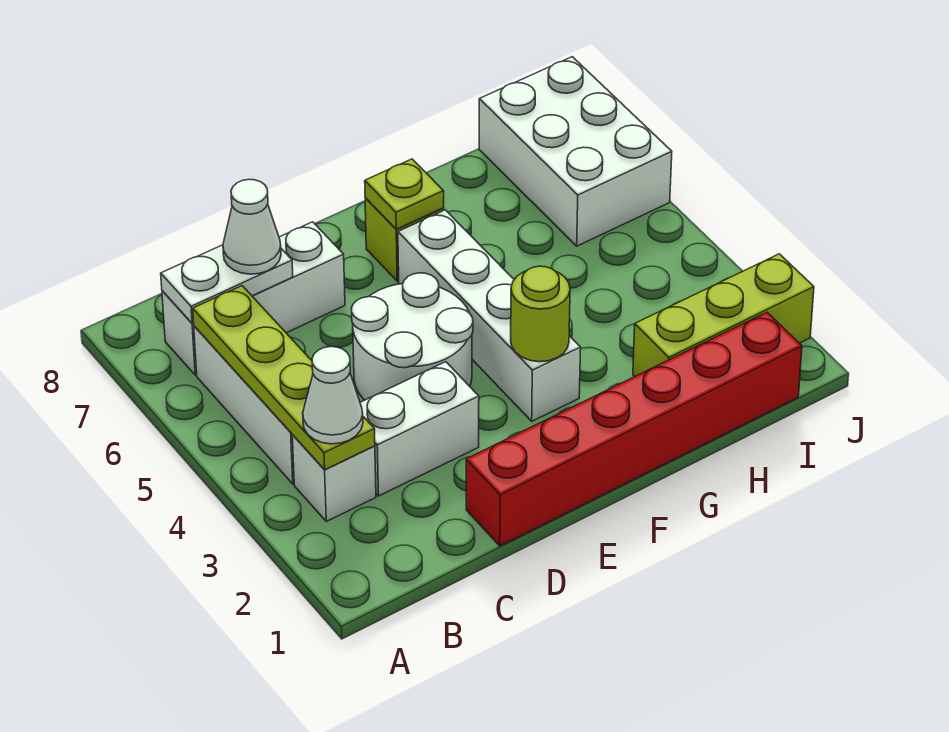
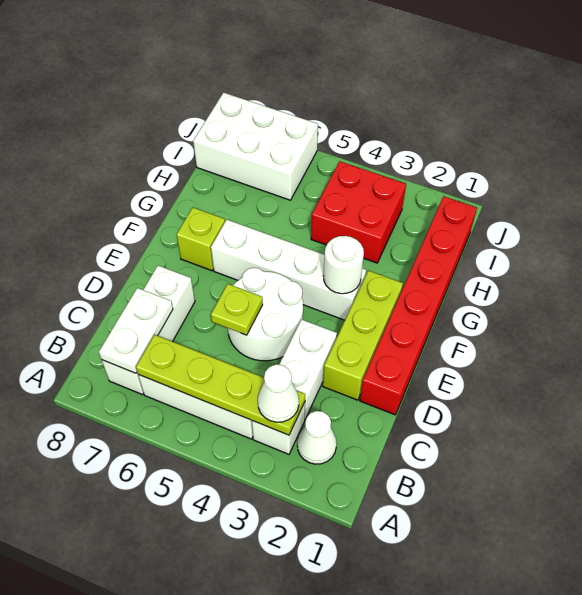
white cone C7 level 3 -> white cone B2 level 1
lime round brick F3 level 2 -> white round brick F3 level 2
lime plate F7 level 2 -> lime plate D5 level 2
lime brick H2:J2 level 1 -> lime brick D2:F2 level 1
none -> red brick H3:I4 level 1

